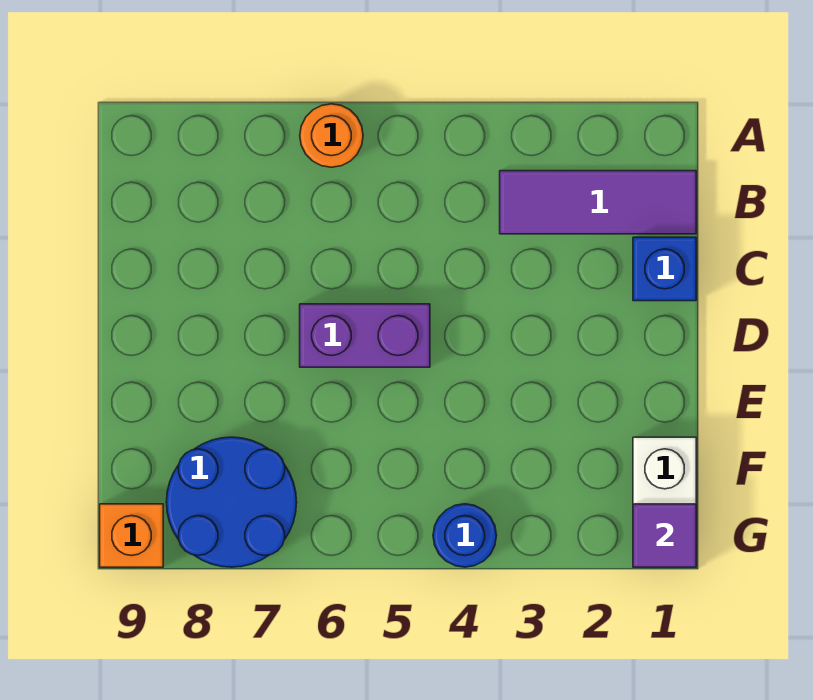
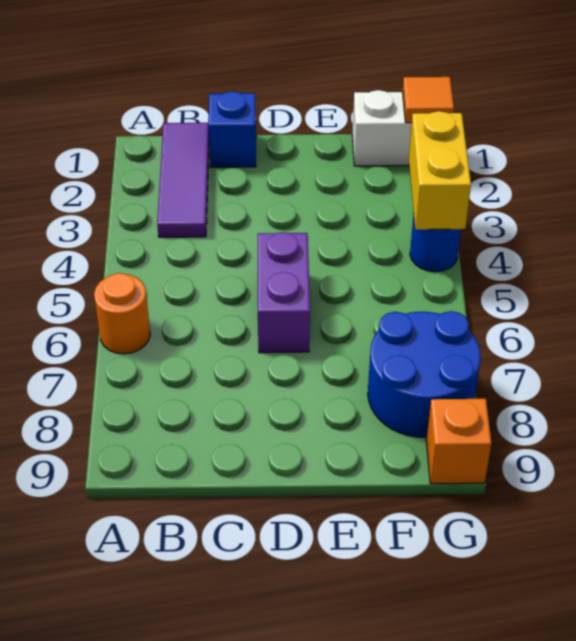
purple tile G1 level 2 -> orange tile G1 level 2
none -> yellow brick G3:G4 level 2

